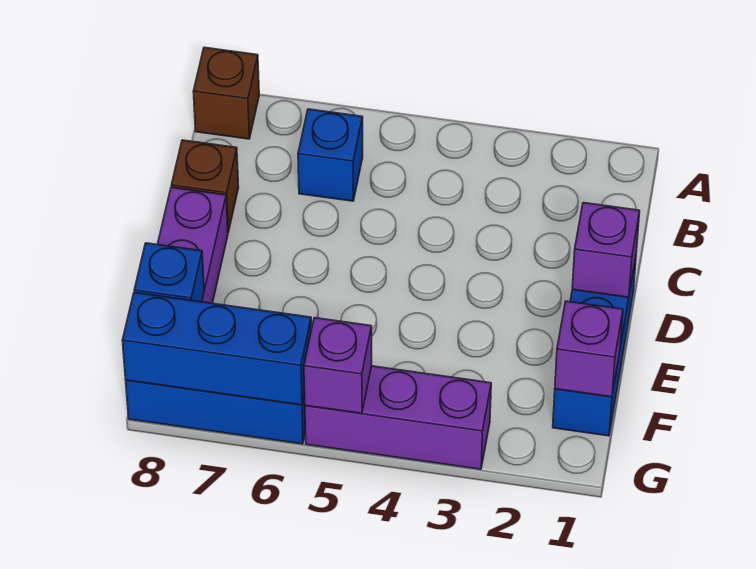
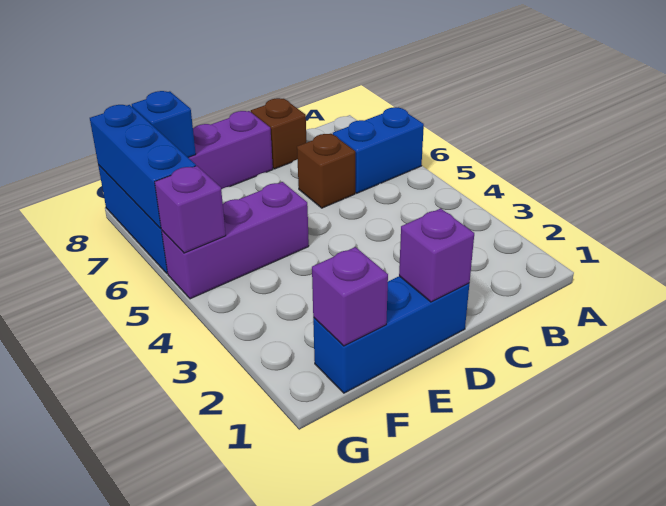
brown brick A8 level 1 -> brown brick C6 level 1
blue brick B6 level 1 -> blue brick A6:B6 level 1
purple brick G3:G5 level 1 -> purple brick E5:G5 level 1

